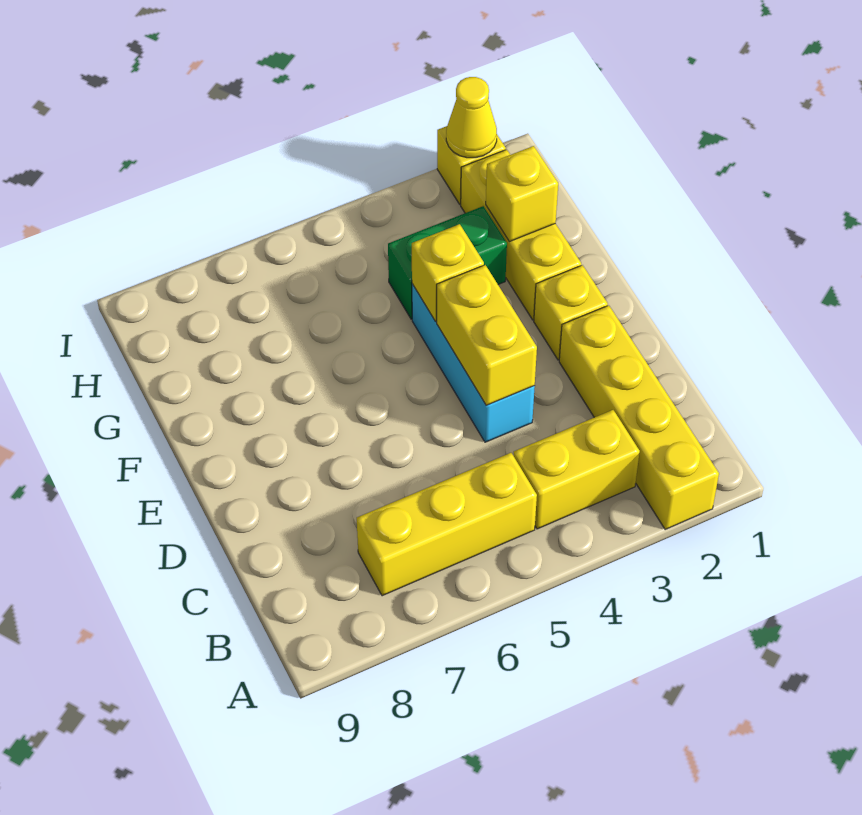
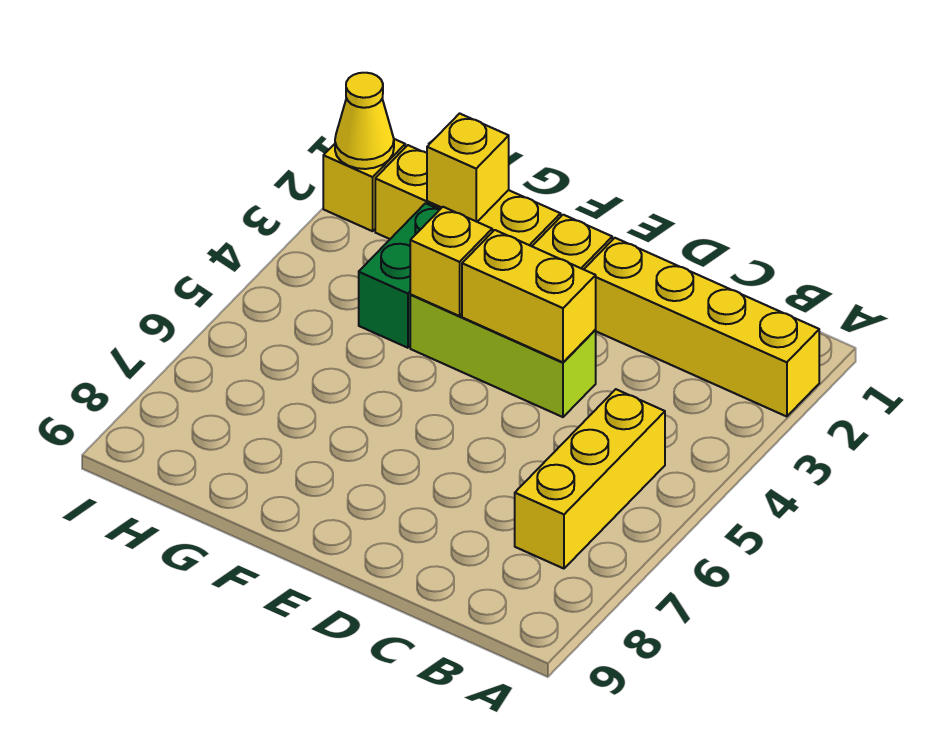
yellow brick B3:B4 level 1 -> none
cyan brick D4:F4 level 1 -> lime brick D4:F4 level 1

